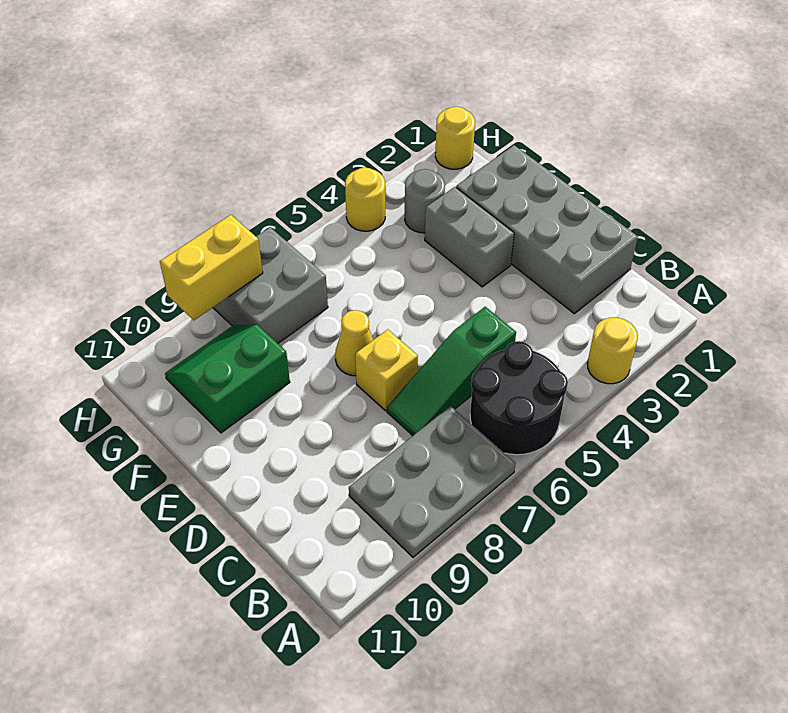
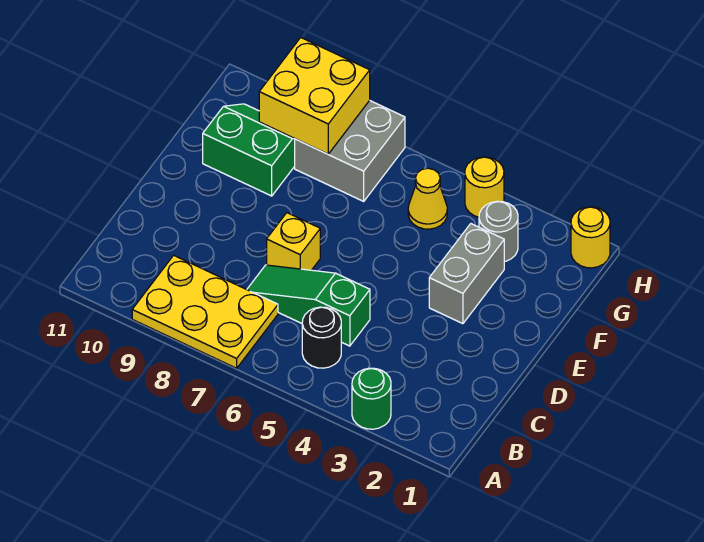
yellow round brick A3 level 1 -> green round brick A3 level 1
black round brick A5:B6 level 1 -> black round brick B5 level 1
grey plate A7:B9 level 1 -> yellow plate A7:B9 level 1
grey brick C1:F2 level 1 -> none
yellow cone E7 level 1 -> yellow cone G5 level 1
yellow brick H8:H9 level 2 -> yellow brick G8:H9 level 2

